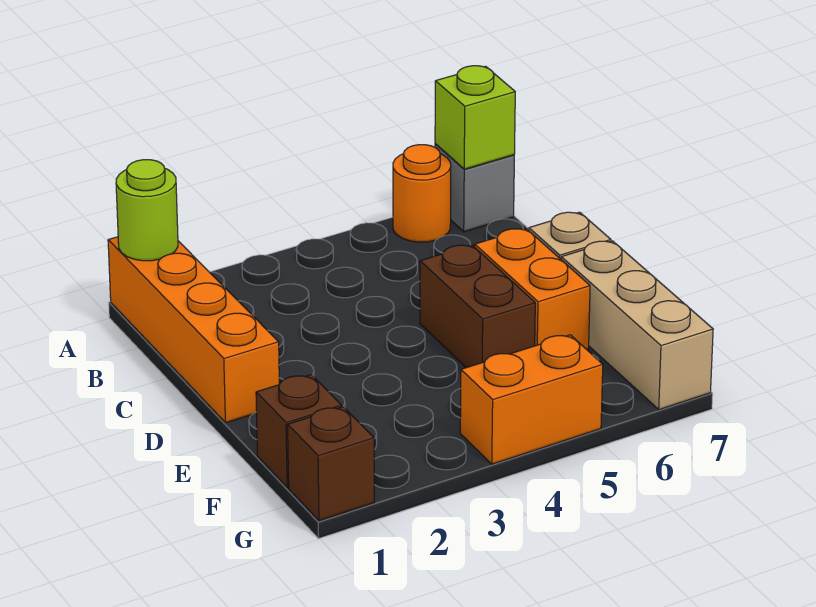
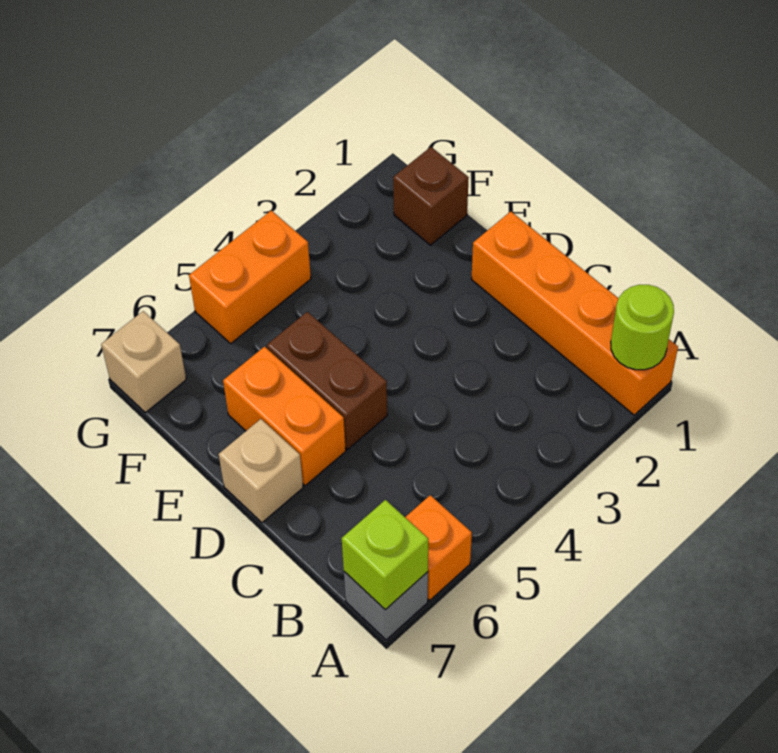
orange round brick A6 level 1 -> orange brick A6 level 1
tan brick E7:G7 level 1 -> tan brick G7 level 1
brown brick G1 level 1 -> none

